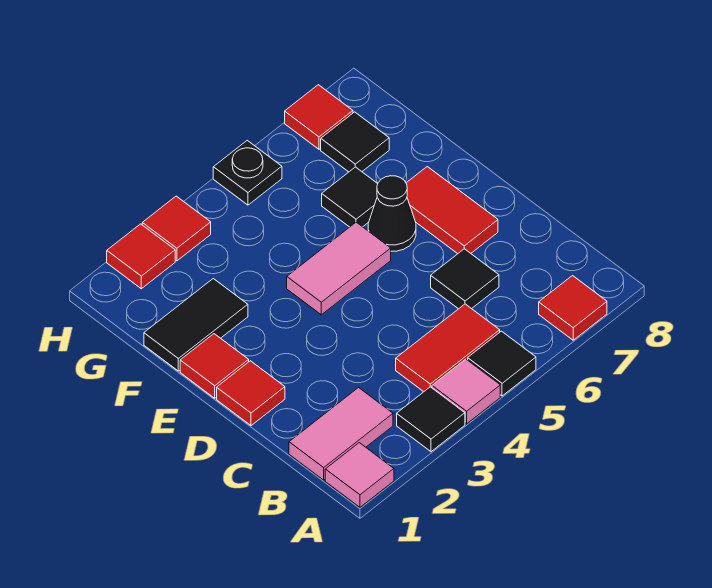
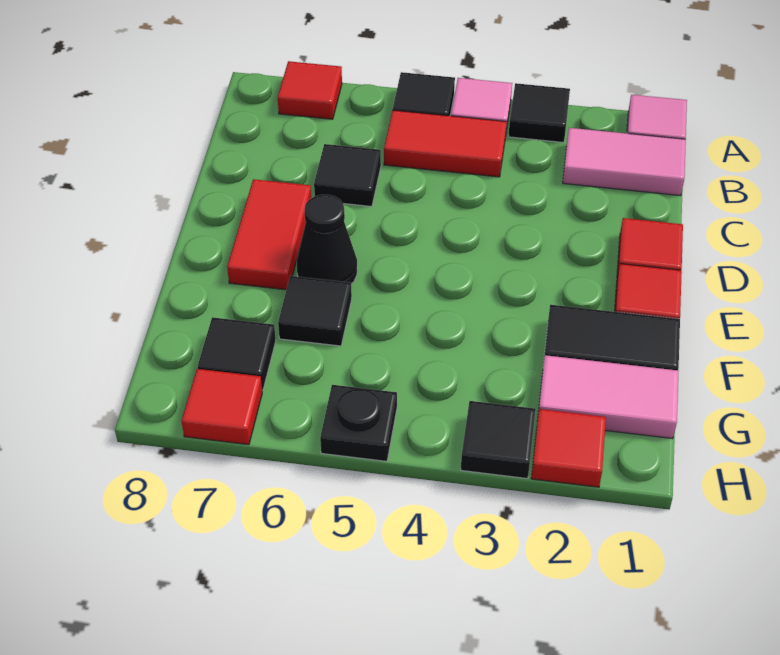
pink tile E4:E5 level 1 -> pink tile G1:G2 level 1
red tile H3 level 1 -> black tile H3 level 1

